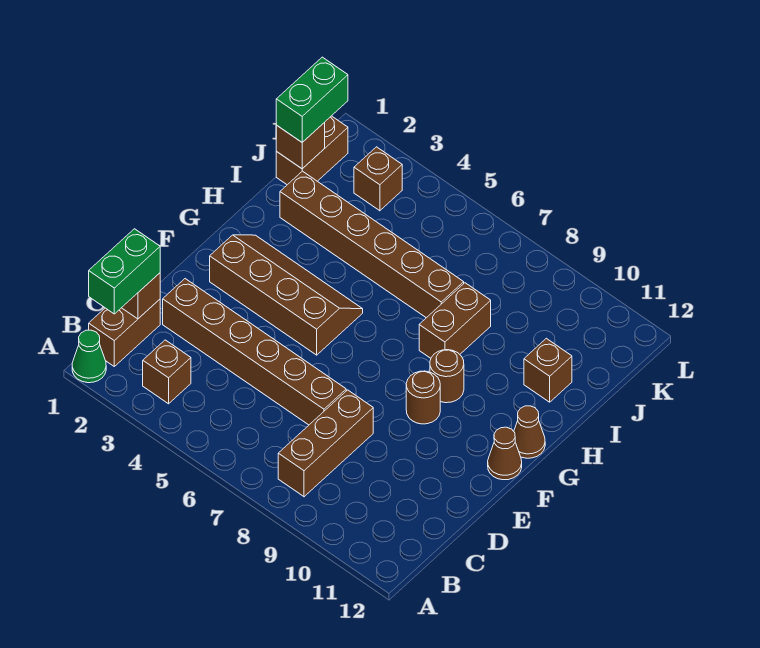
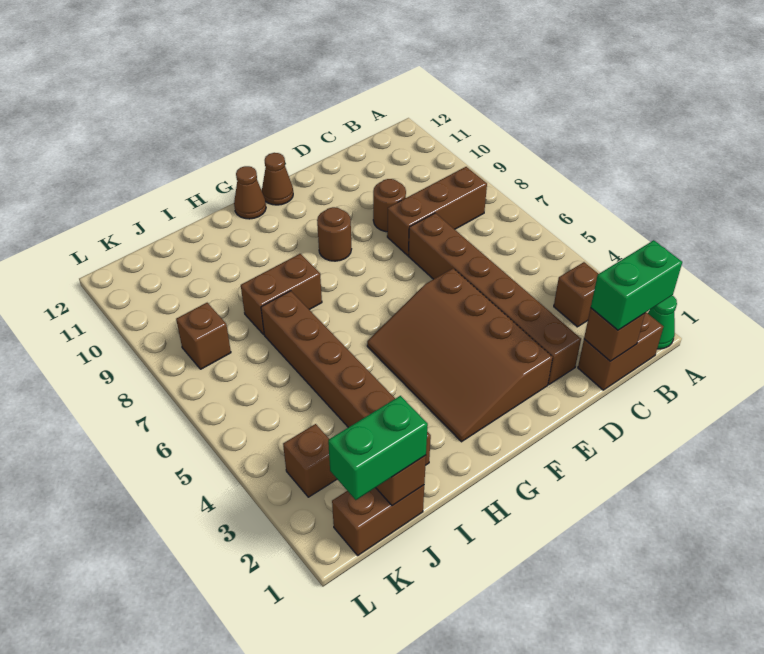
brown slope F2:G5 level 1 top F -> brown slope E2:G5 level 1 top E
brown round brick G9 level 1 -> brown round brick D9 level 1
brown brick I11 level 1 -> brown brick K8 level 1

